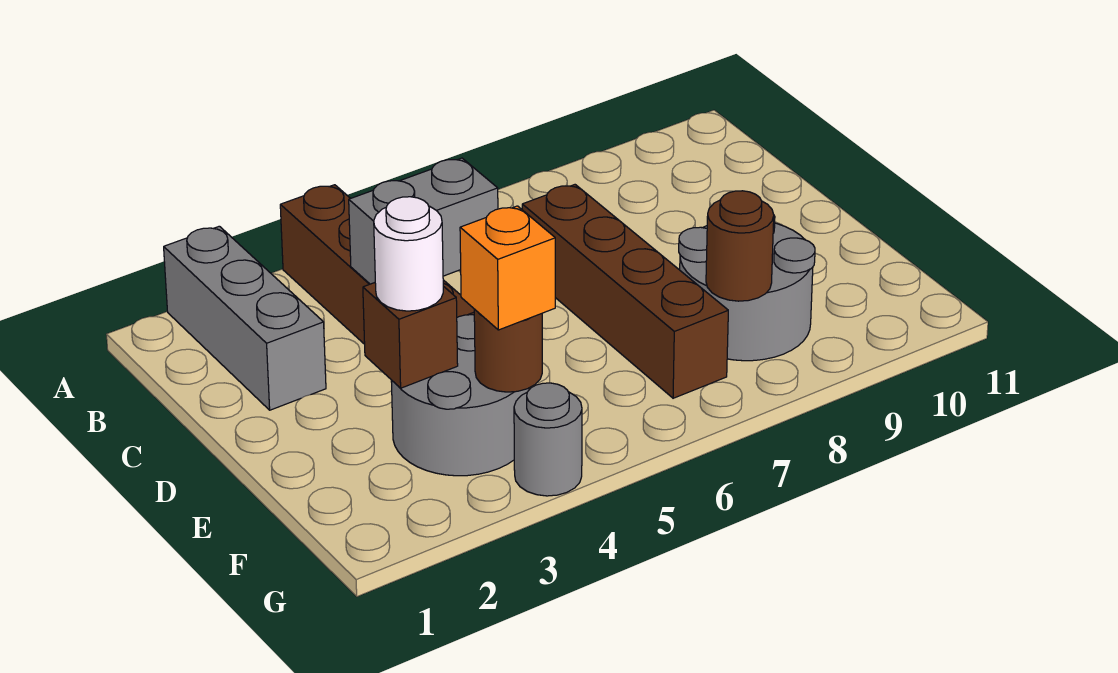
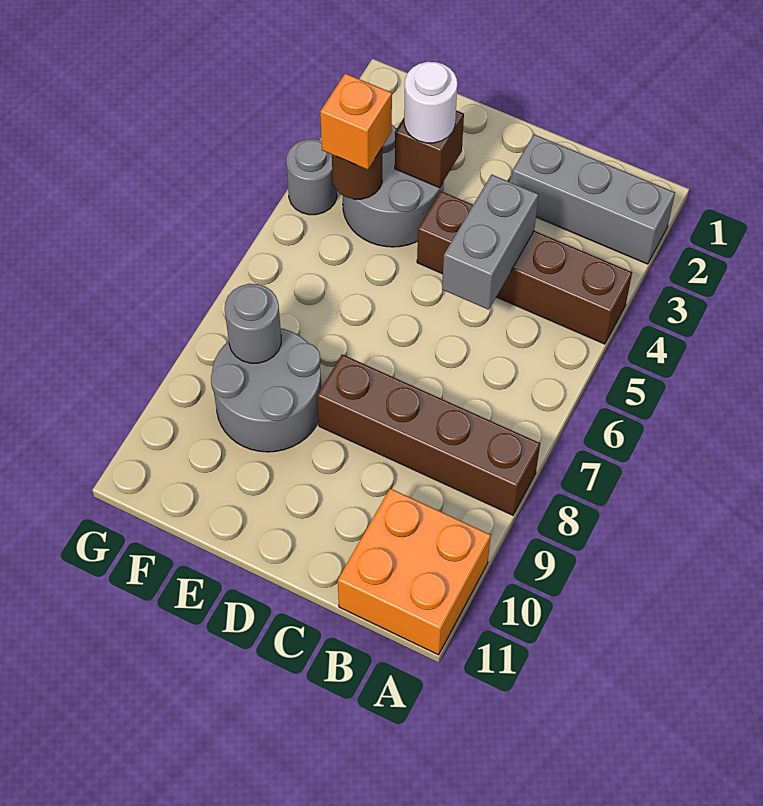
none -> orange brick A10:B11 level 1
brown brick C7:F7 level 1 -> brown brick A8:D8 level 1
brown round brick F8 level 2 -> grey round brick F8 level 2

